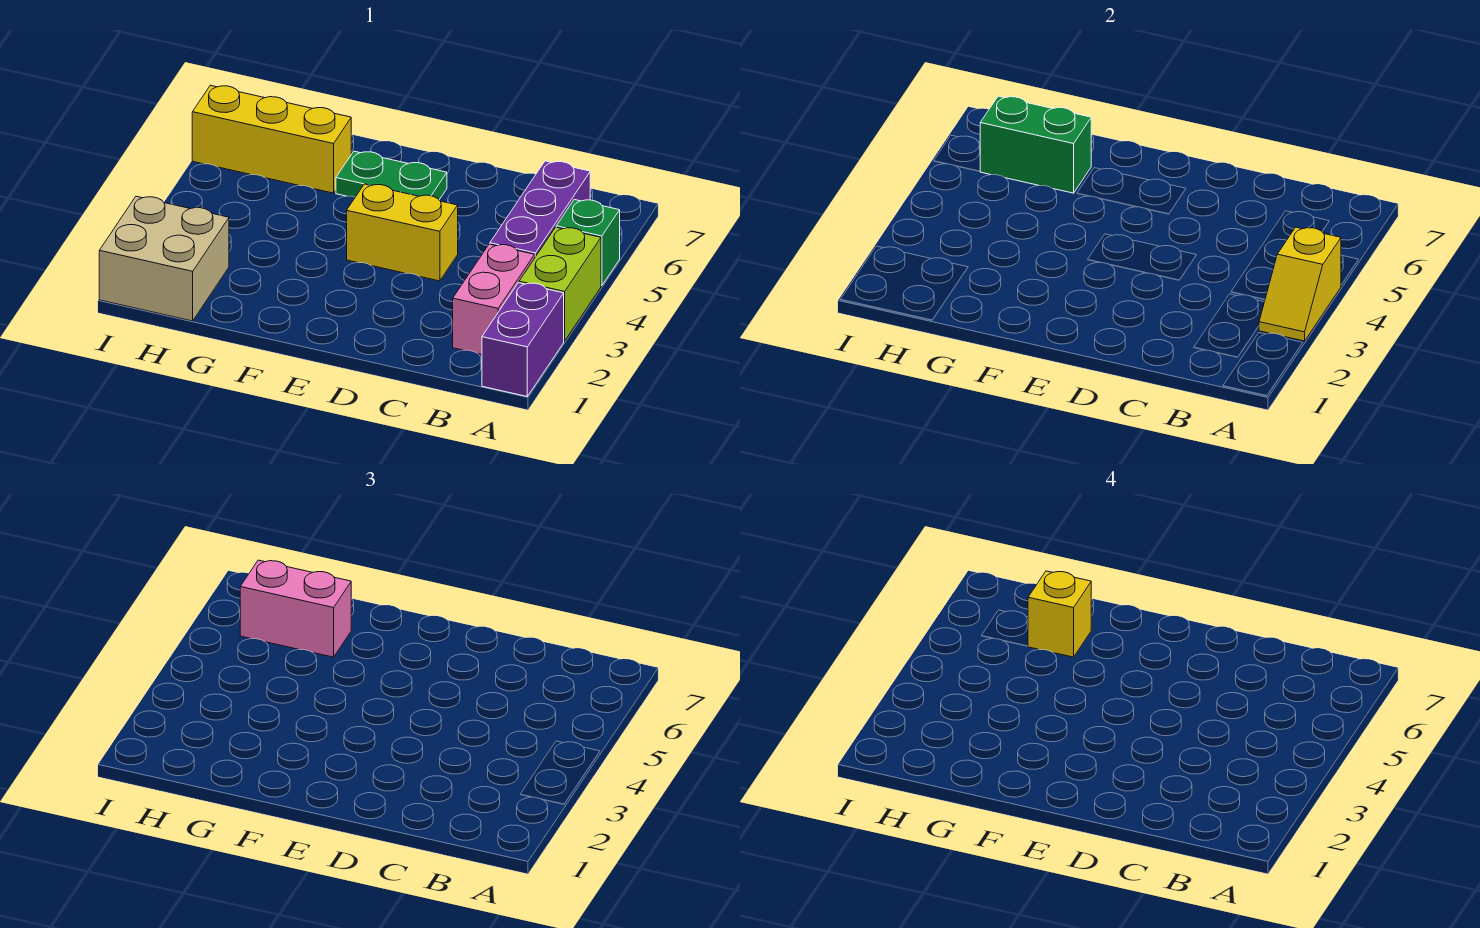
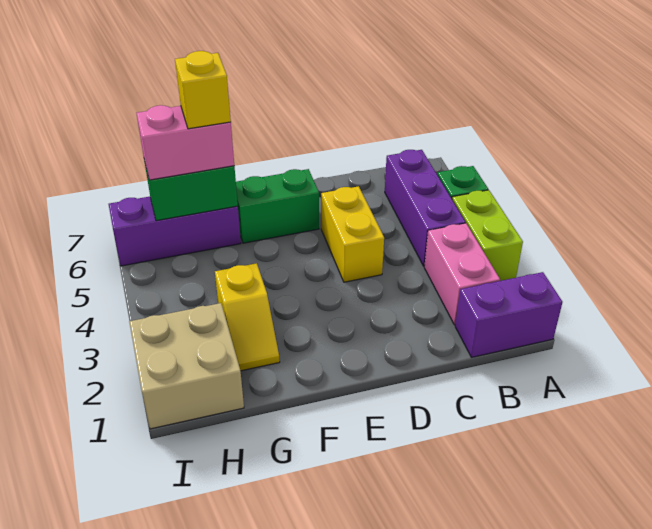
purple brick A1:A2 level 1 -> purple brick A1:B1 level 1
yellow slope A3:A4 level 2 top 4 -> yellow slope G2:G3 level 1 top 3
yellow brick D4:E4 level 1 -> yellow brick D4:D5 level 1
green plate E6:F6 level 1 -> green brick E6:F6 level 1
yellow brick G6:I6 level 1 -> purple brick G6:I6 level 1

